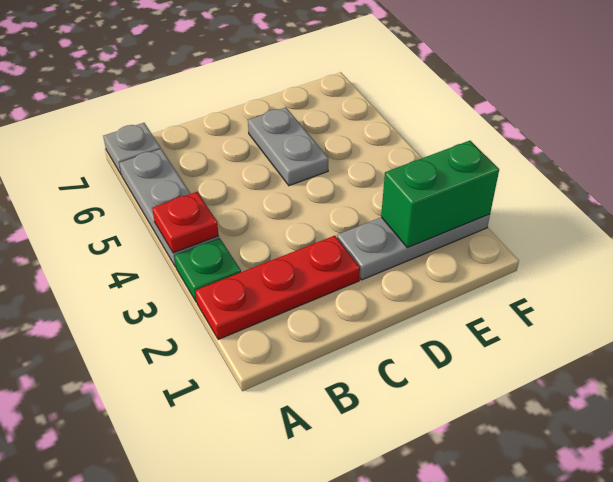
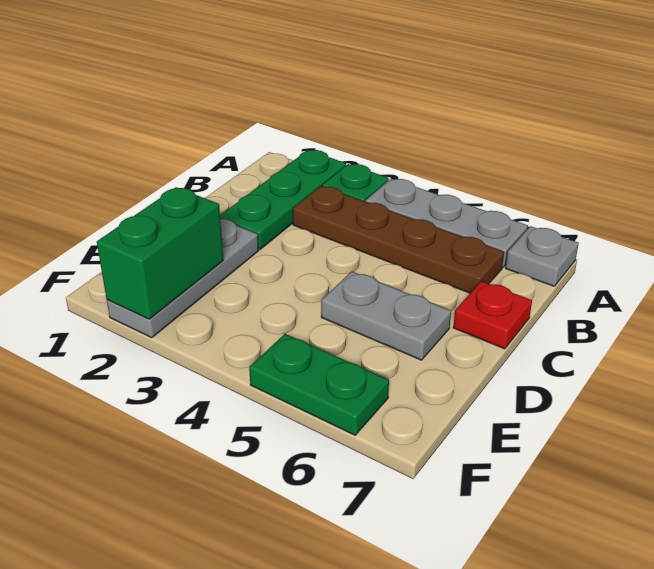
red plate A2:C2 level 1 -> green plate A2:C2 level 1
red plate A4 level 2 -> red plate C7 level 1
none -> brown plate B3:B6 level 1
none -> green plate F5:F6 level 1

